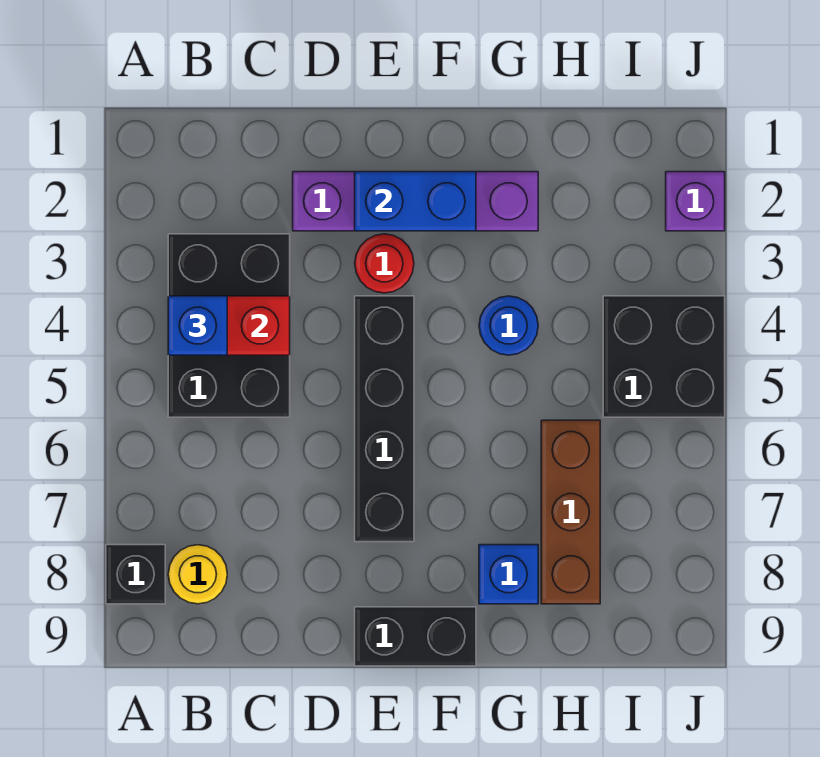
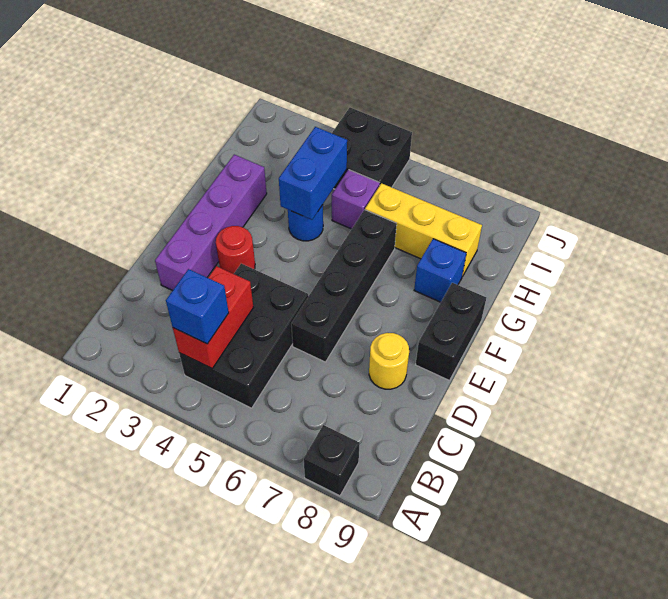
black brick B3:C5 level 1 -> black brick B4:D5 level 1
yellow round brick B8 level 1 -> yellow round brick D8 level 1
blue brick E2:F2 level 2 -> blue brick G4:H4 level 2
black brick E4:E7 level 1 -> black brick D6:G6 level 1
brown brick H6:H8 level 1 -> yellow brick H6:H8 level 1
purple brick J2 level 1 -> purple brick H5 level 1

